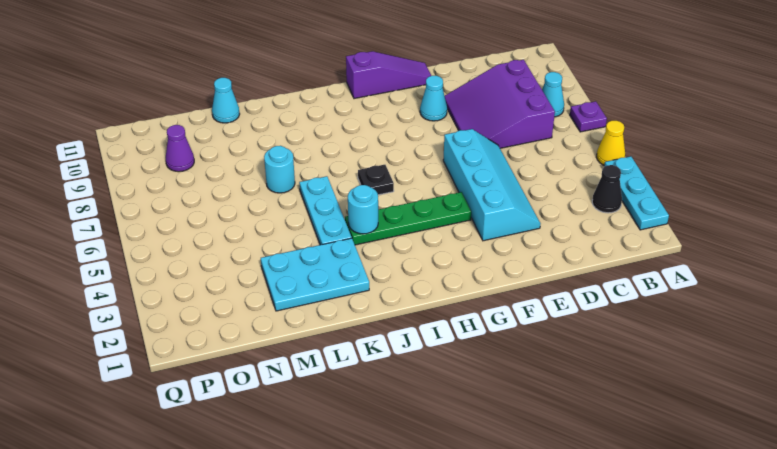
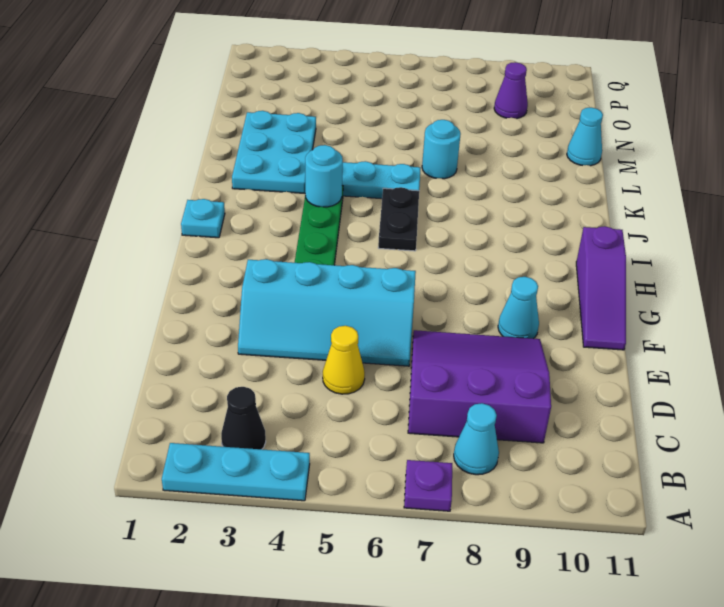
yellow cone A5 level 1 -> yellow cone D5 level 1
none -> cyan plate I1 level 1
black plate I6 level 1 -> black plate I6:J6 level 1

